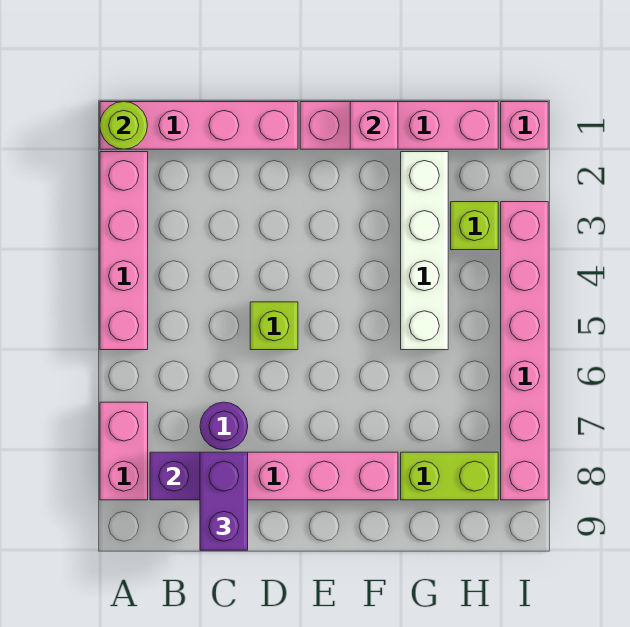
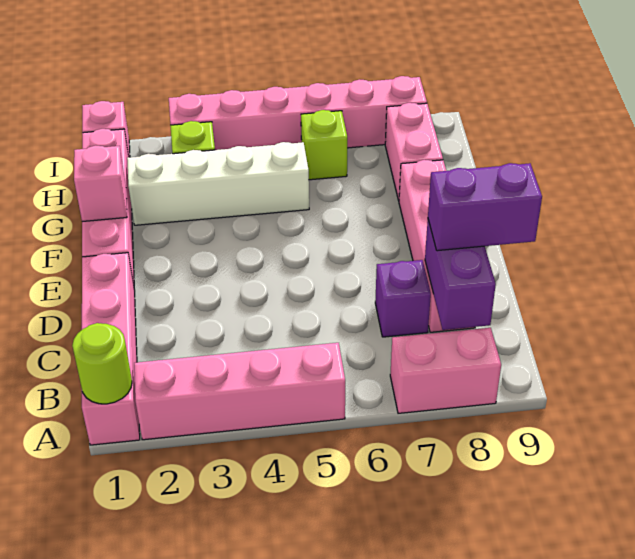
purple round brick C7 level 1 -> purple brick C7 level 1
lime brick D5 level 1 -> lime brick H6 level 1
lime brick G8:H8 level 1 -> pink brick G8:H8 level 1

